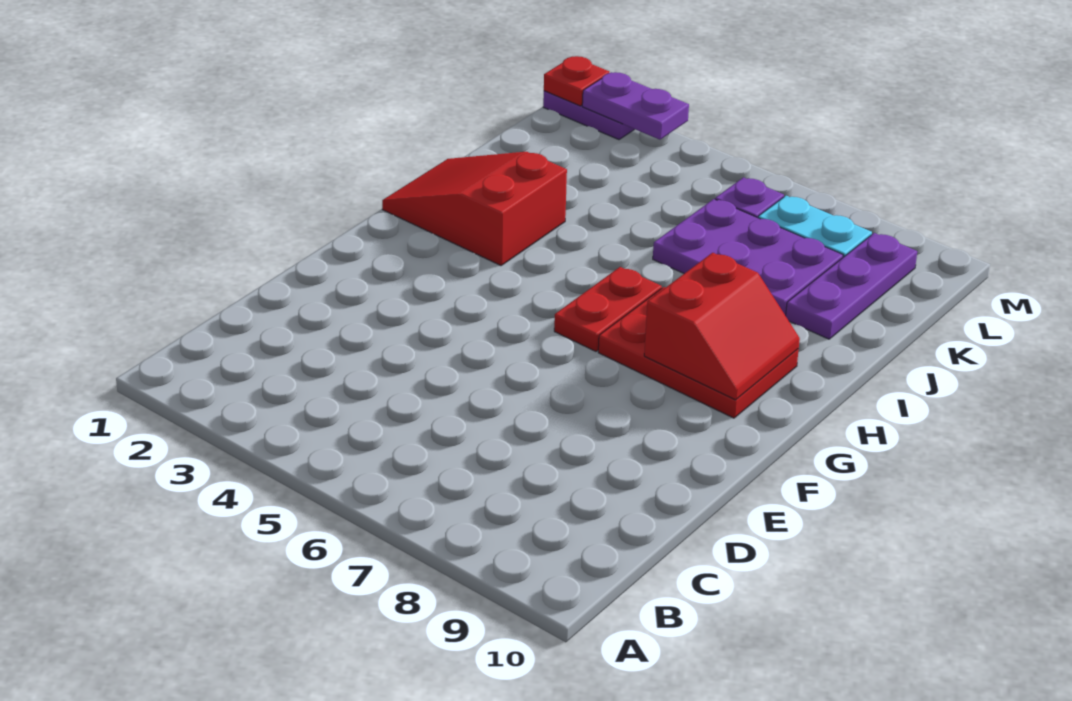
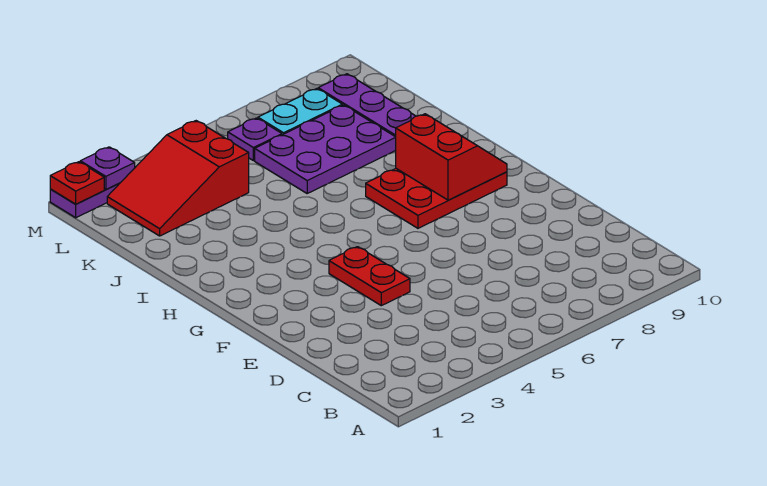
red plate G6:H6 level 1 -> red plate E4:F4 level 1
red slope H1:I3 level 1 top 3 -> red slope K2:L4 level 1 top 4
purple plate M2:M3 level 2 -> purple plate M2 level 2

